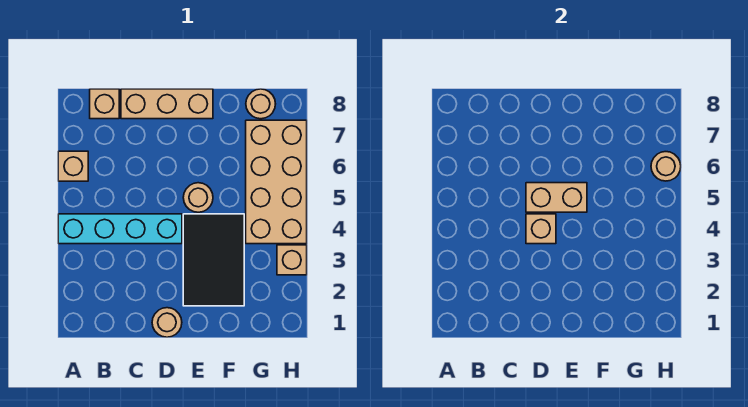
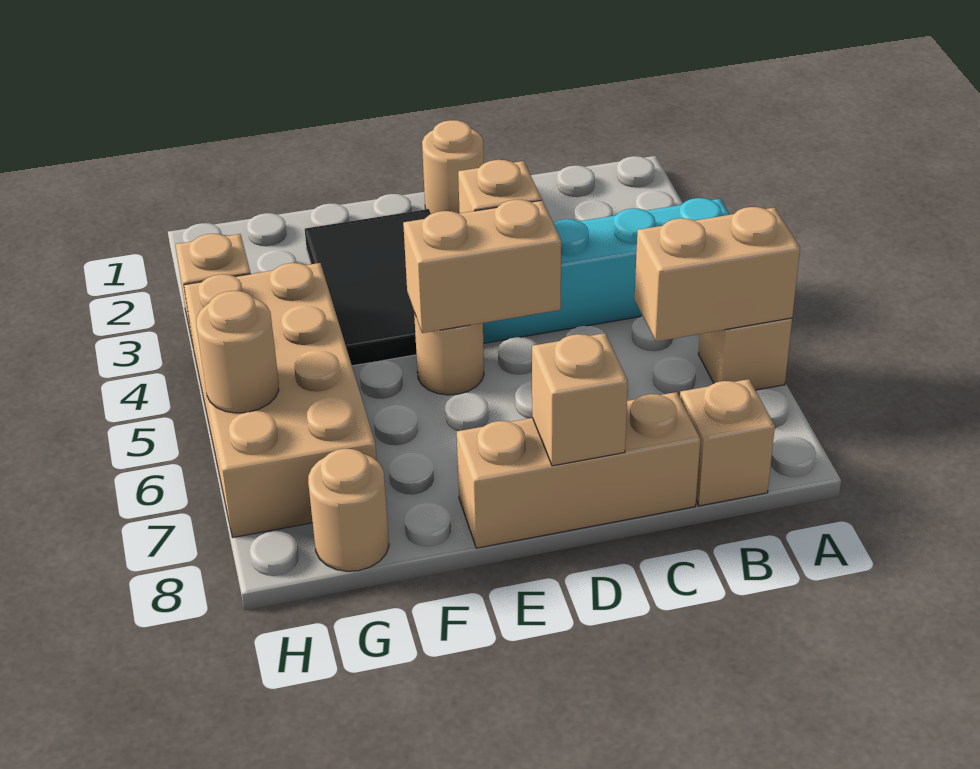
none -> tan brick A6:B6 level 2
none -> tan brick D8 level 2

